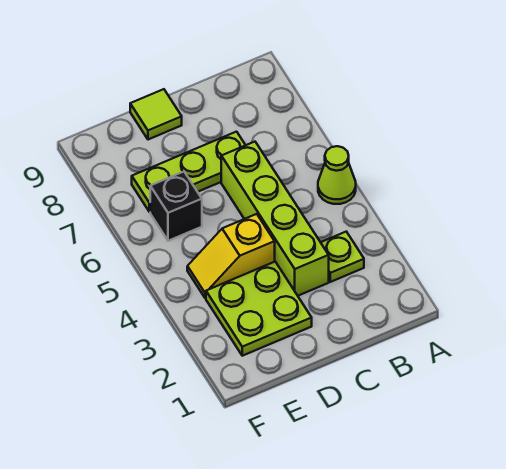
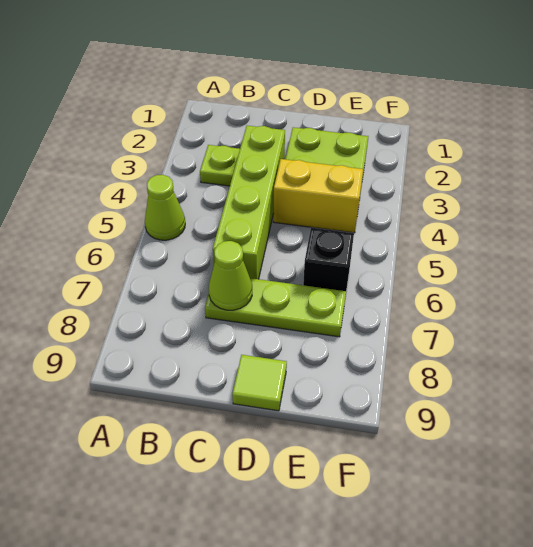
none -> lime cone C7 level 2
yellow slope D4:E4 level 1 top D -> yellow brick D4:E4 level 1

